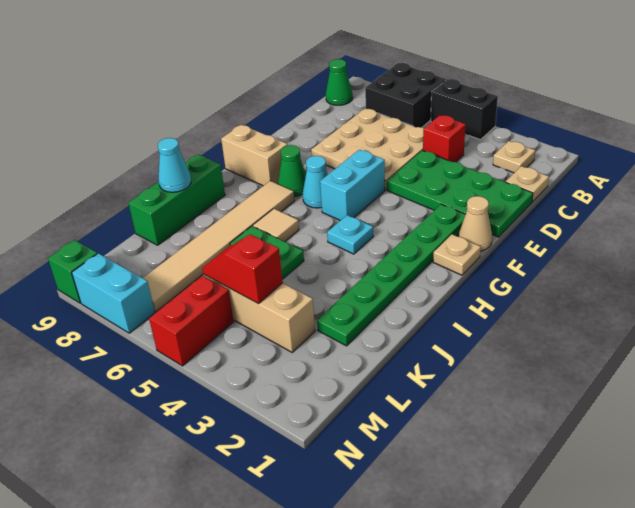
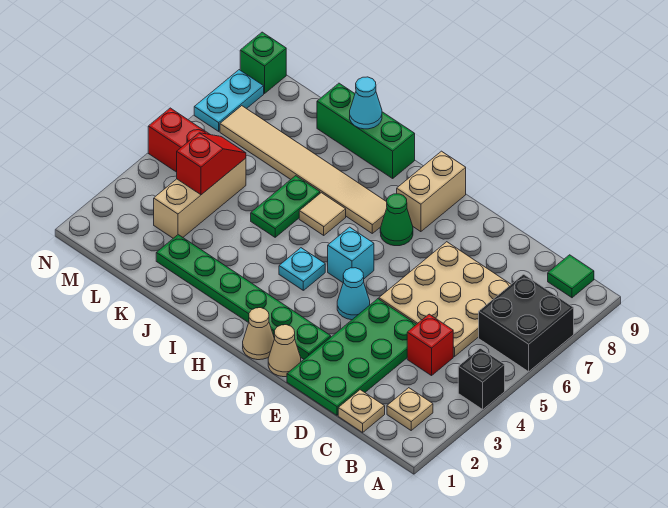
black brick A4:A5 level 1 -> black brick A4 level 1
green cone B9 level 1 -> green tile B9 level 1
cyan brick F5:G5 level 1 -> cyan brick G5 level 1
tan plate G1 level 1 -> tan cone G1 level 1
cyan cone G6 level 1 -> cyan cone F4 level 1
cyan brick N7:N8 level 1 -> cyan plate N7:N8 level 1

